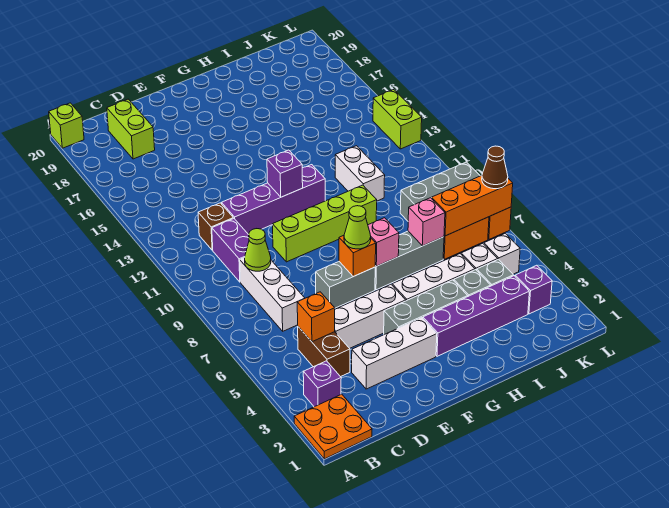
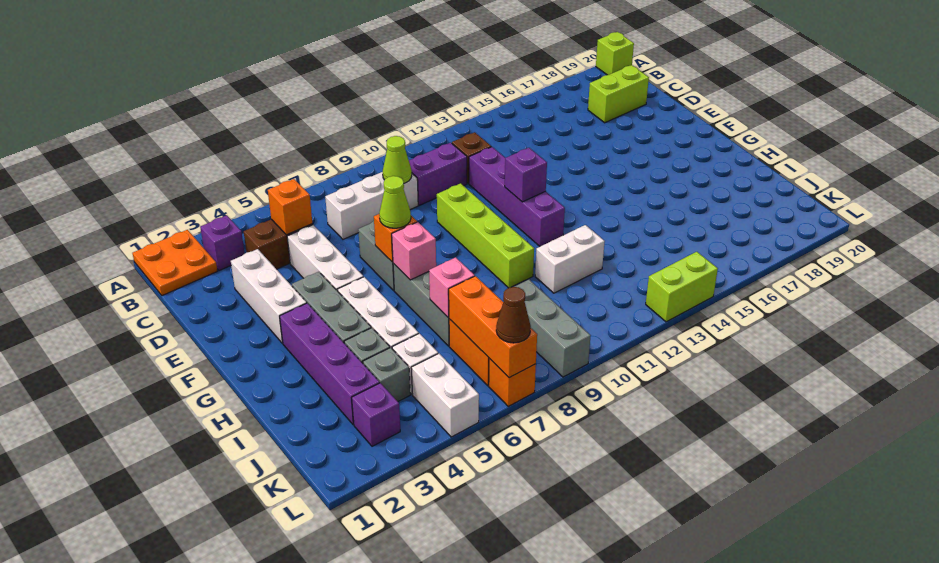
white brick K5 level 1 -> white brick K5:L5 level 1

